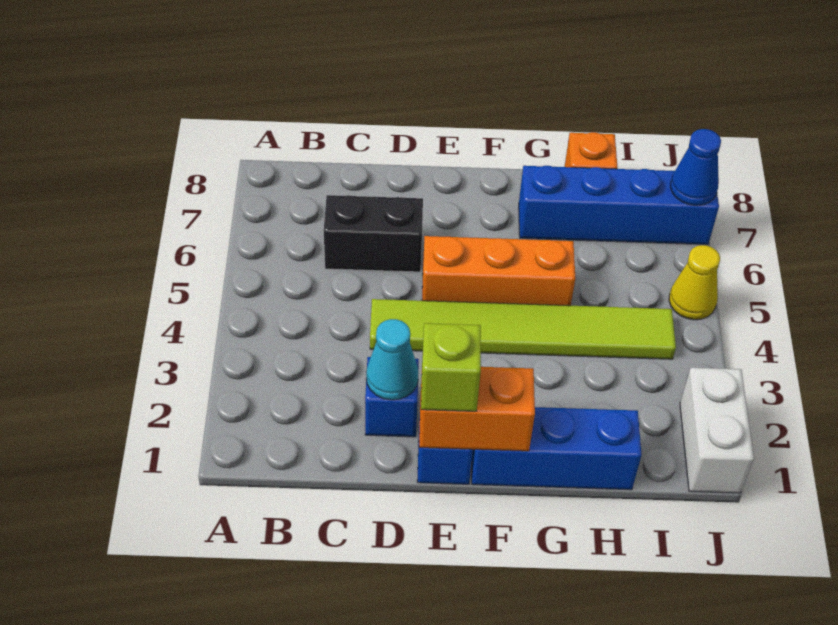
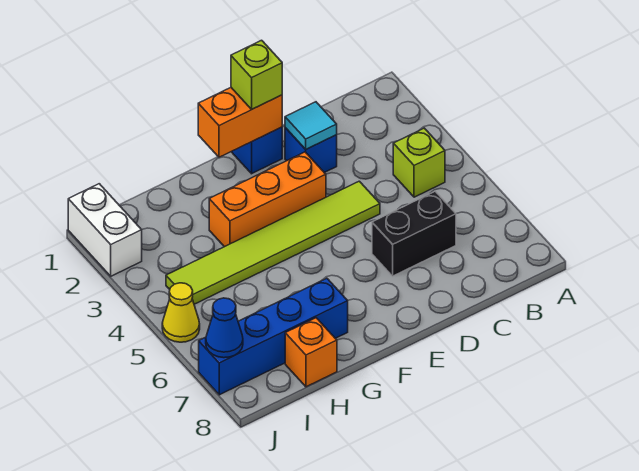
none -> lime brick B4 level 1
cyan cone D2 level 2 -> cyan tile D2 level 2
orange brick E5:G5 level 1 -> orange brick E3:G3 level 1
blue brick F1:H1 level 1 -> none

